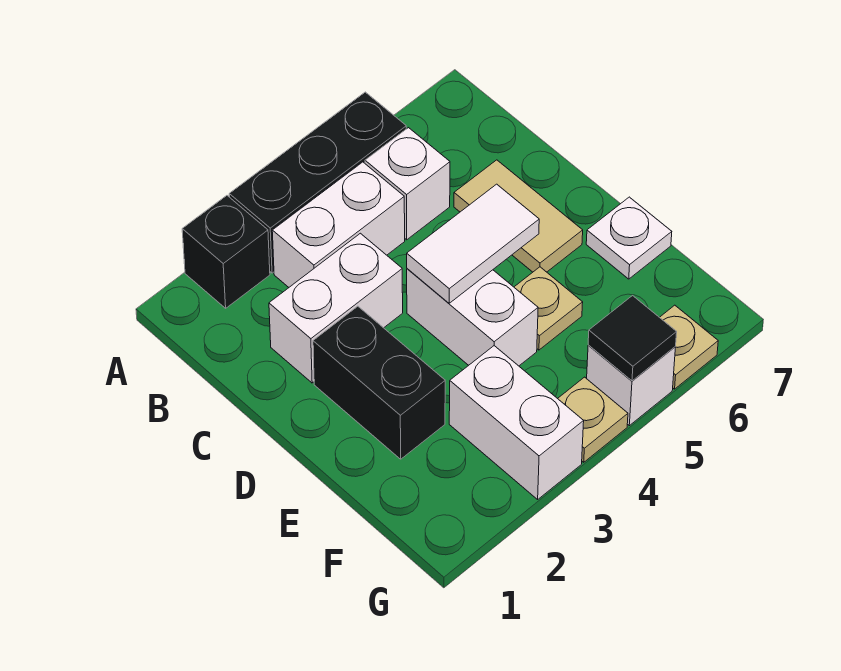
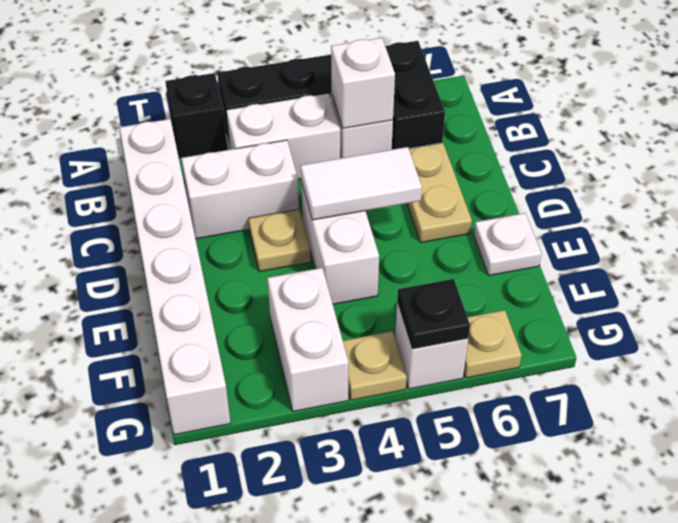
none -> white brick B1:G1 level 1
none -> white brick B5 level 2
tan tile C6:D6 level 1 -> tan plate C6:D6 level 1
black brick D2:E2 level 1 -> black brick A6:B6 level 1
tan plate E5 level 1 -> tan plate D3 level 1
black tile G5 level 2 -> black plate G5 level 2

